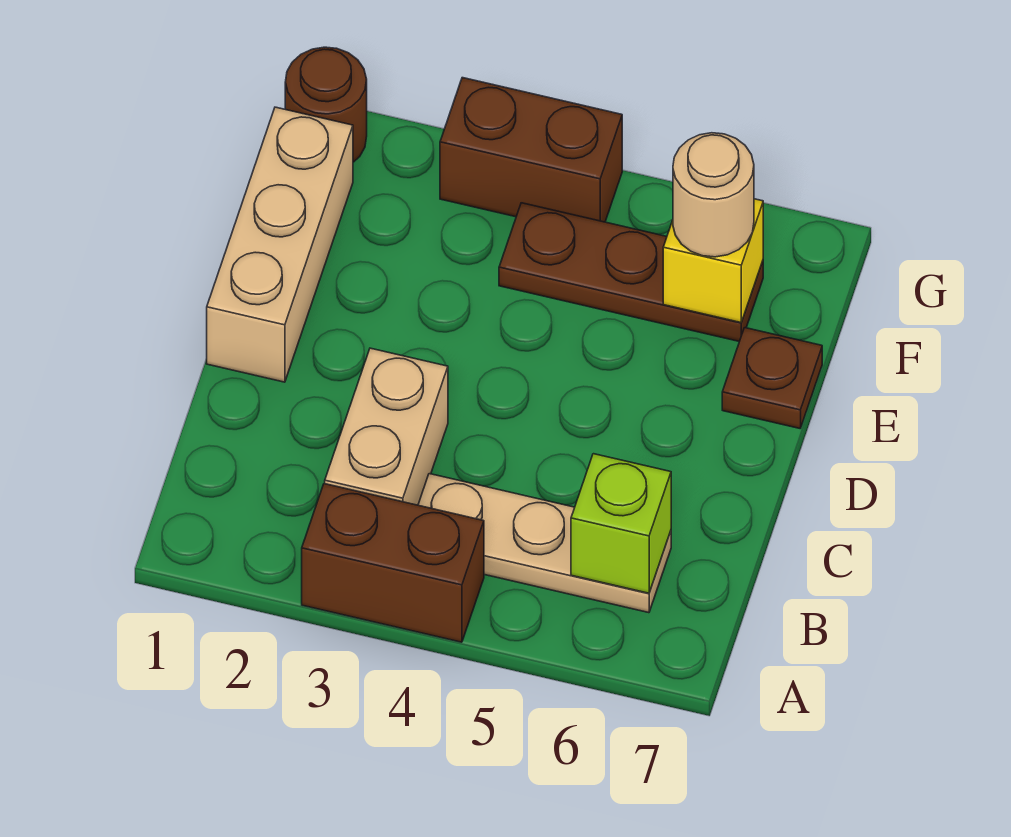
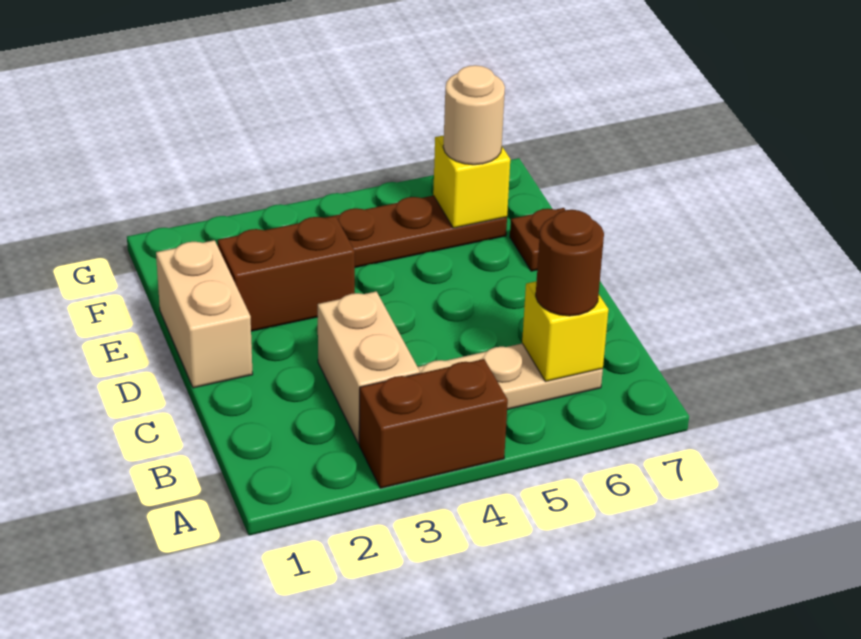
lime brick B6 level 2 -> yellow brick B6 level 2
tan brick D1:F1 level 1 -> tan brick D1:E1 level 1
brown round brick G1 level 1 -> brown round brick B6 level 3
brown brick G3:G4 level 1 -> brown brick E2:E3 level 1

